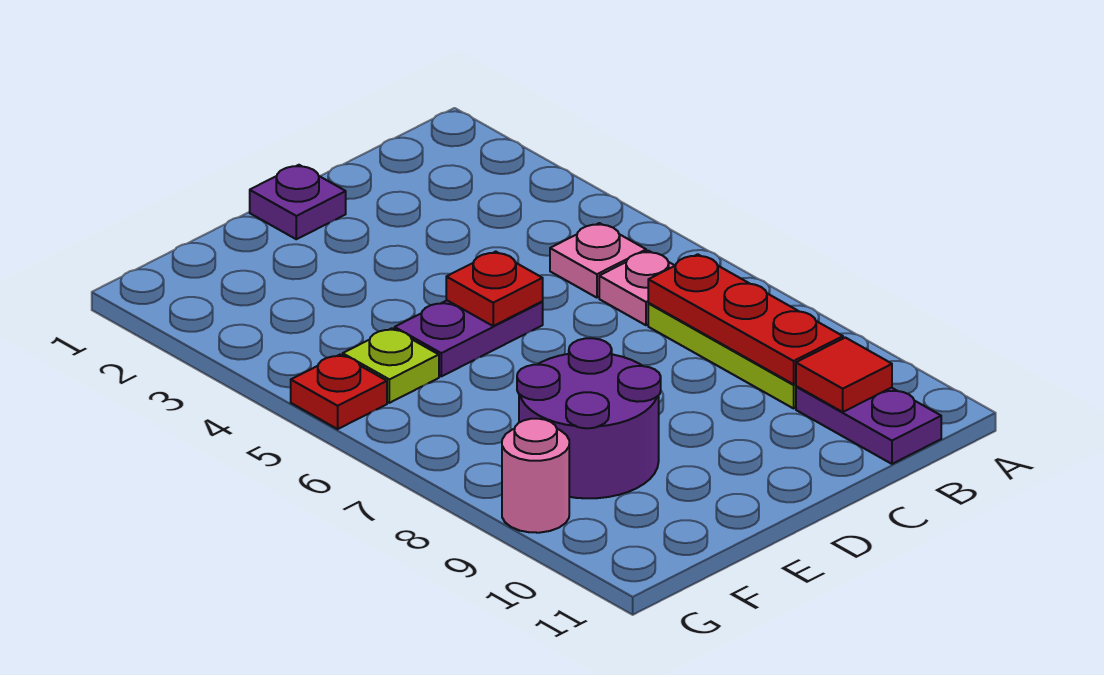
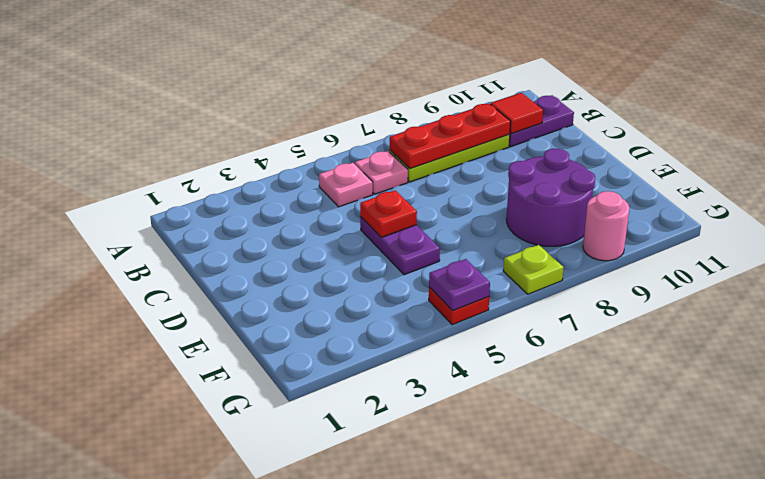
purple plate D1 level 1 -> purple plate G5 level 2
lime plate F5 level 1 -> lime plate G7 level 1

